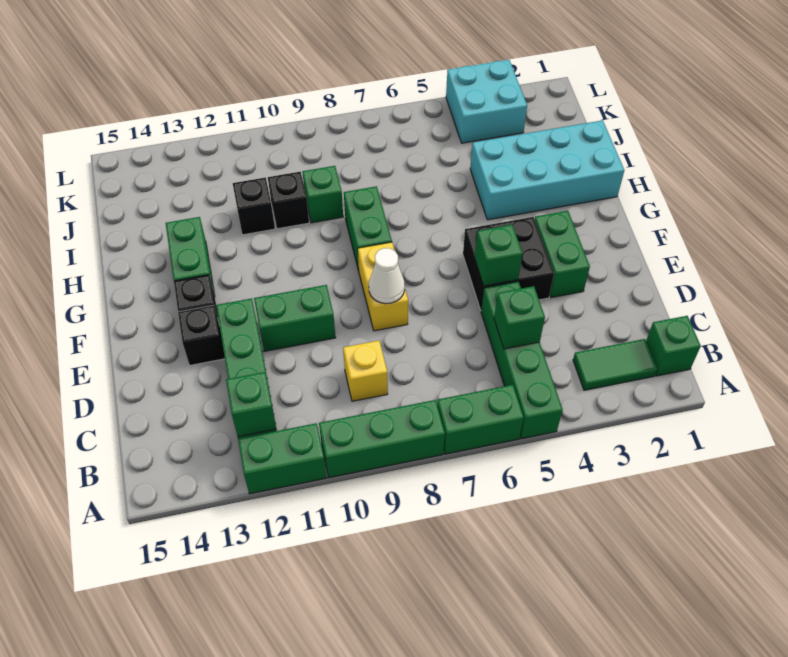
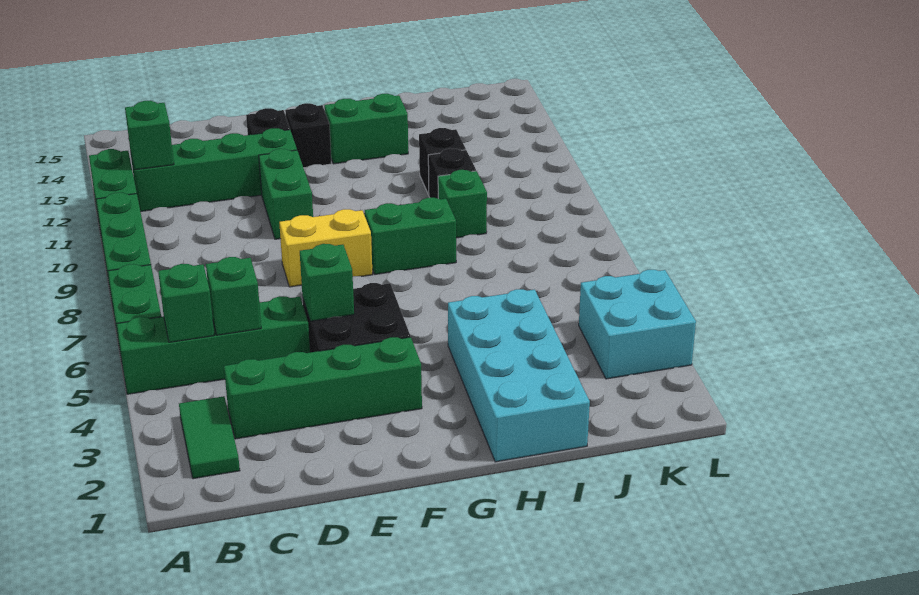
green brick B1 level 1 -> green brick B5 level 2
yellow brick C9 level 1 -> none
green brick E3:F3 level 1 -> green brick C3:F3 level 1
white cone E8 level 2 -> none

